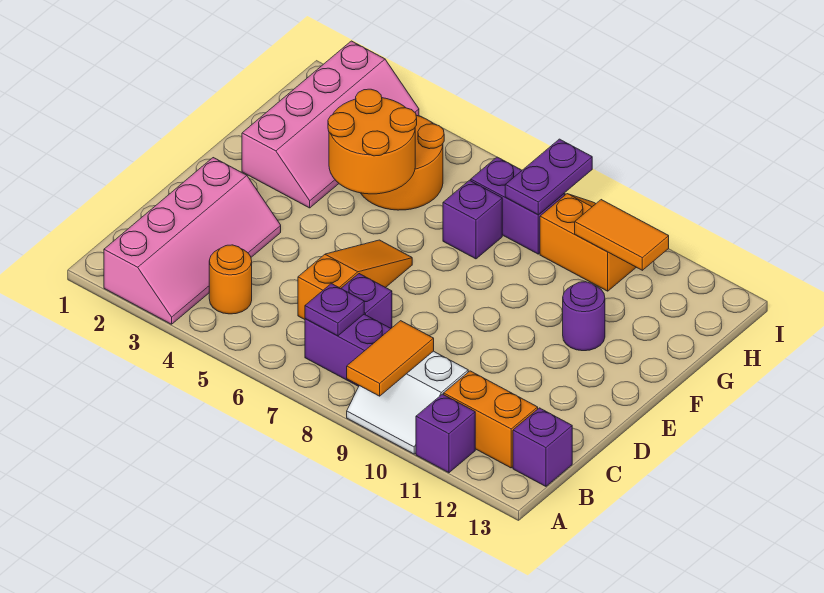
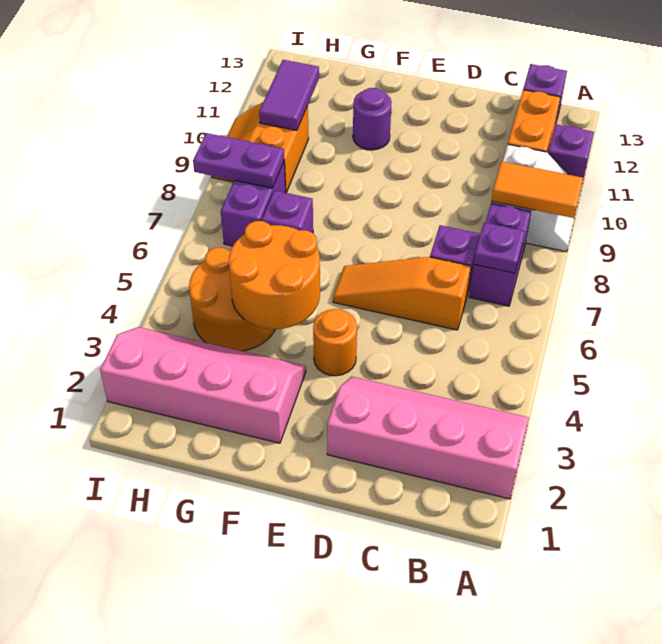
orange round brick B4 level 1 -> orange round brick E4 level 1
orange tile H10:H11 level 2 -> purple tile H10:H11 level 2

